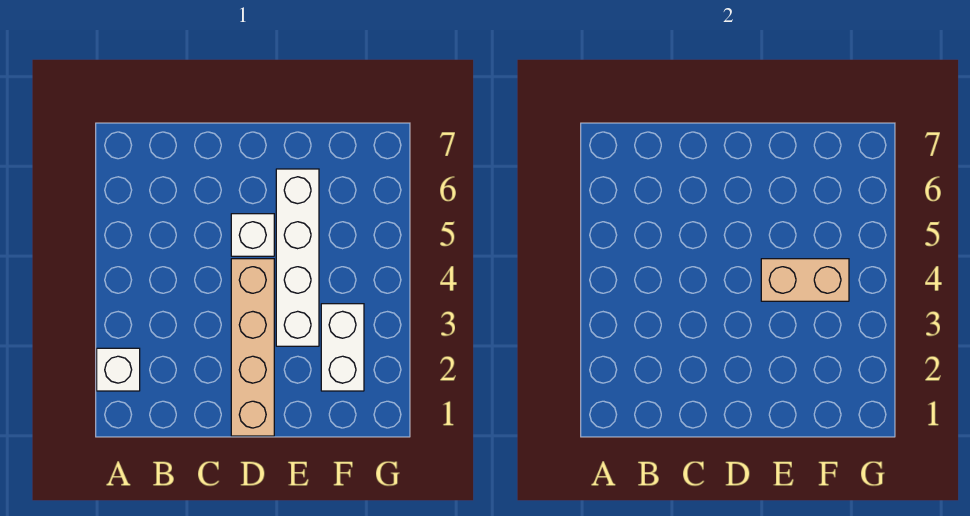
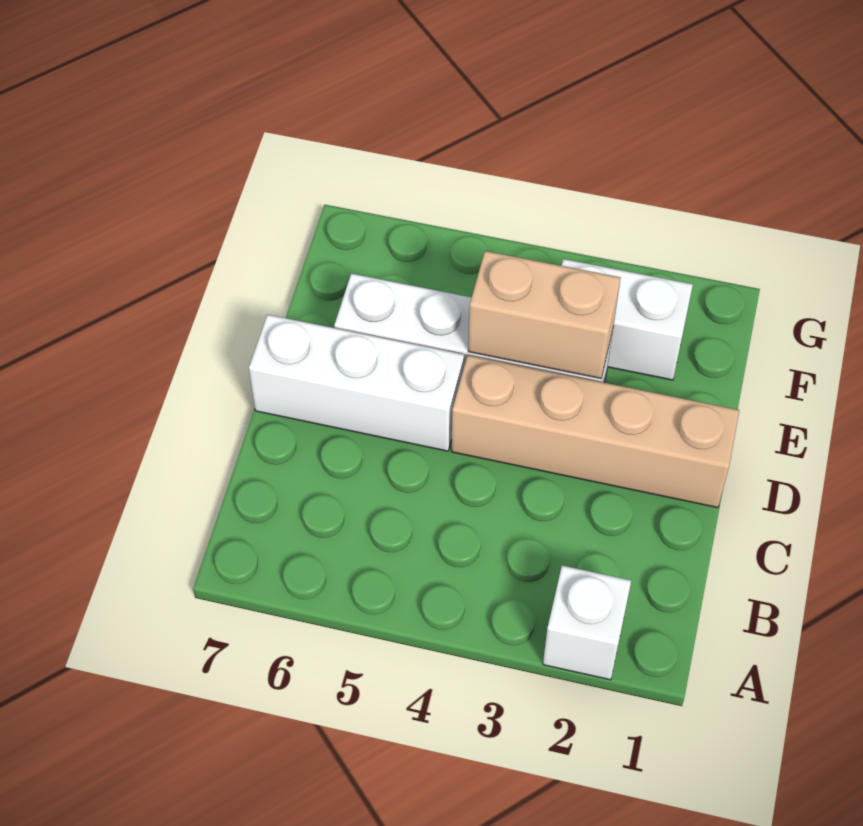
white brick D5 level 1 -> white brick D5:D7 level 1
tan brick E4:F4 level 2 -> tan brick E3:E4 level 2

